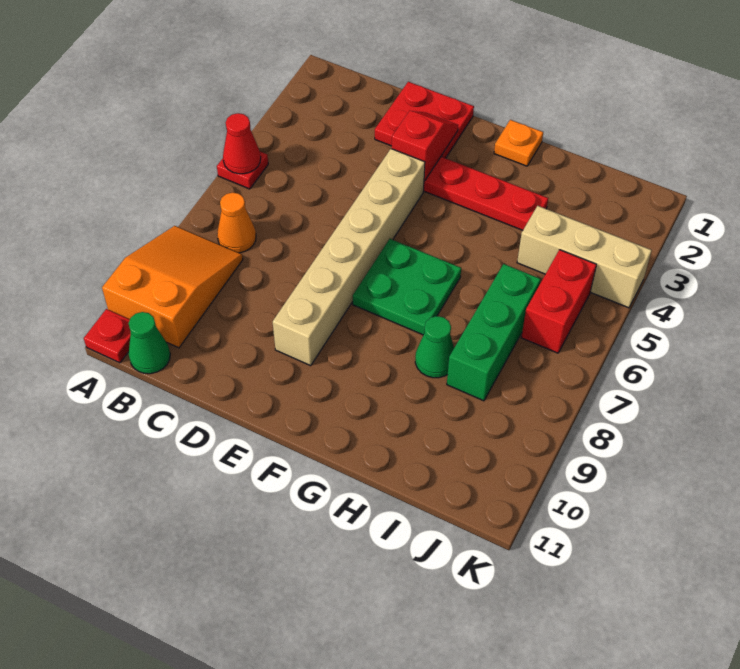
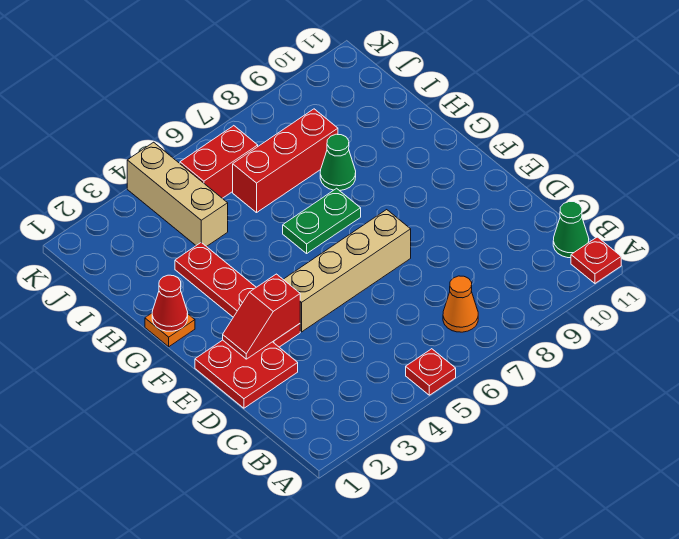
red cone A5 level 2 -> red cone G1 level 2
orange slope A8:B10 level 1 top 10 -> none
tan brick E4:E9 level 1 -> tan brick E4:E7 level 1
green plate F6:G7 level 1 -> green plate G6:G7 level 1
green brick I6:I8 level 1 -> red brick I6:I8 level 1

